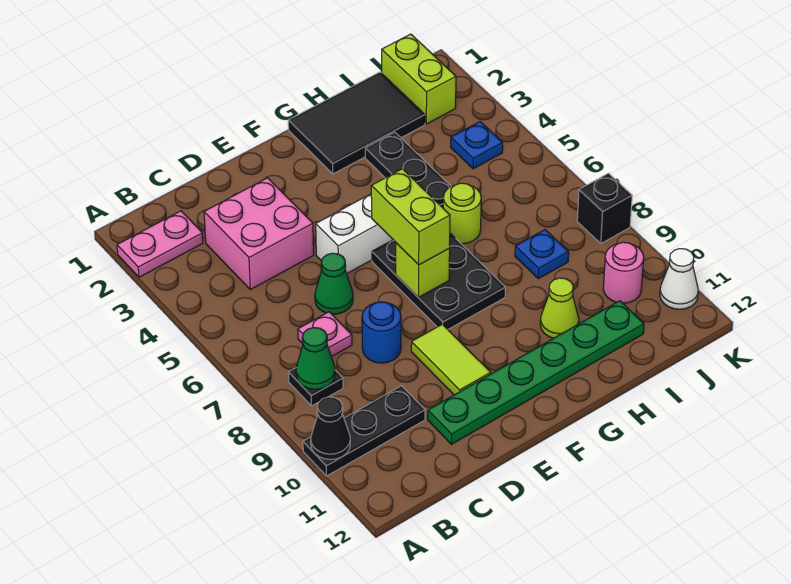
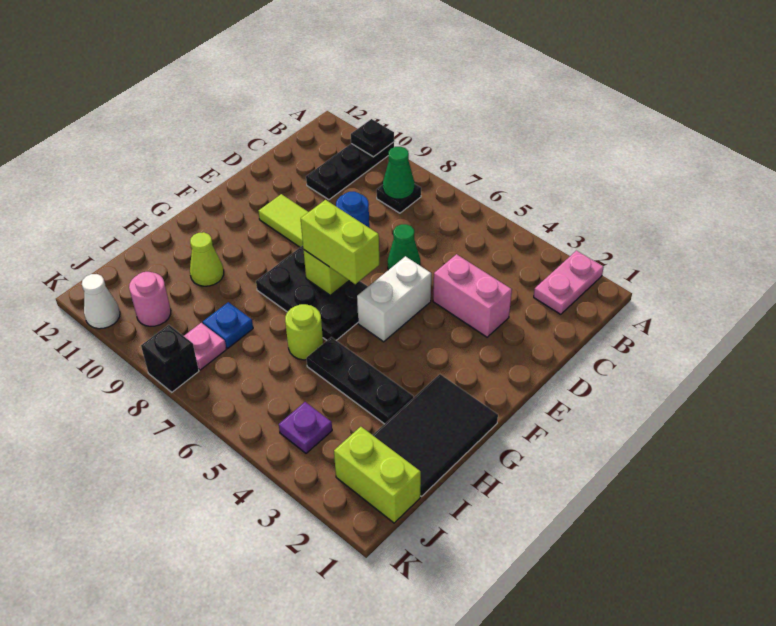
black cone A10 level 2 -> black plate A10 level 2
pink brick C3:D4 level 1 -> pink brick D3:D4 level 1
pink plate C7 level 1 -> pink plate J8 level 1
green plate D11:I11 level 1 -> none
blue plate J4 level 1 -> purple plate J4 level 1

